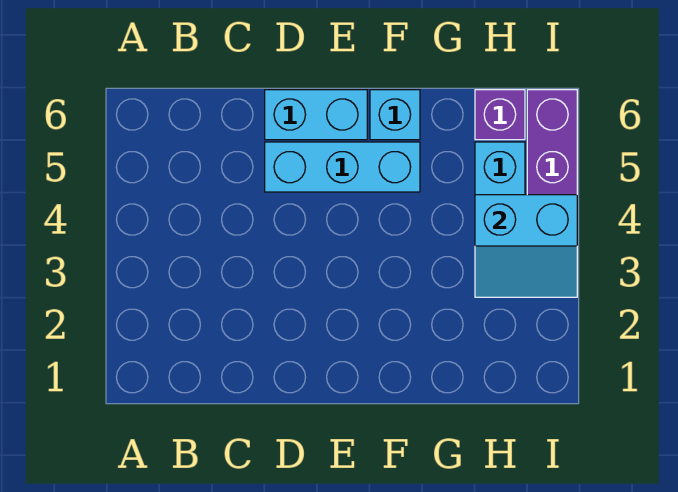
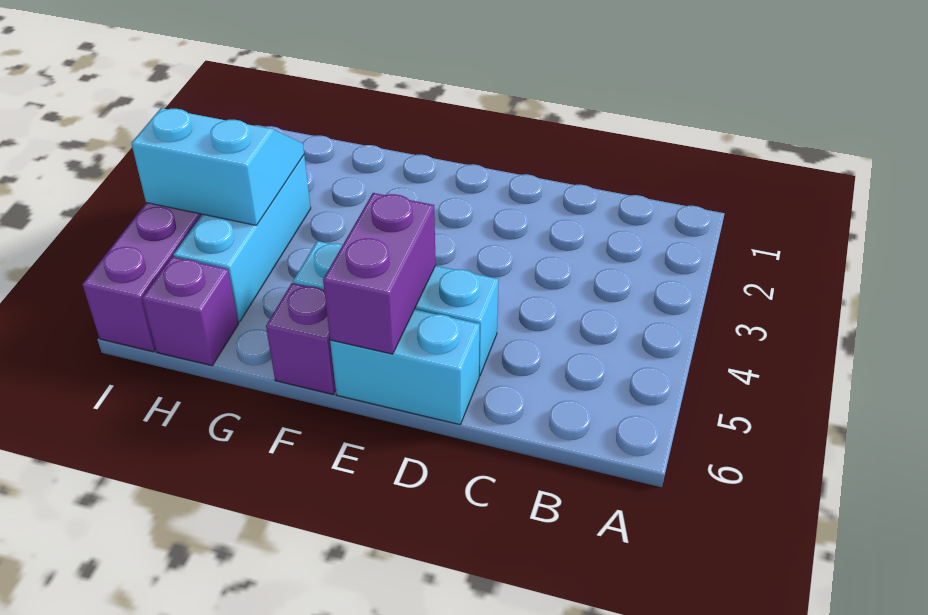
none -> purple brick E5:E6 level 2
cyan brick F6 level 1 -> purple brick F6 level 1

